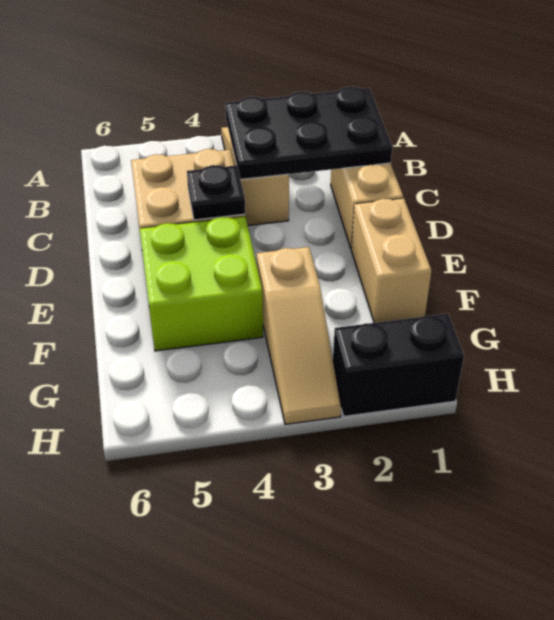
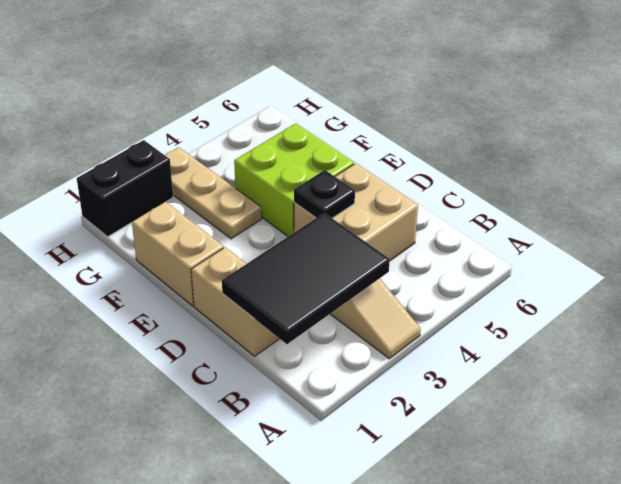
black plate B1:C3 level 2 -> black tile B1:C3 level 2
tan slope F3:H3 level 1 top F -> tan plate F3:H3 level 1

